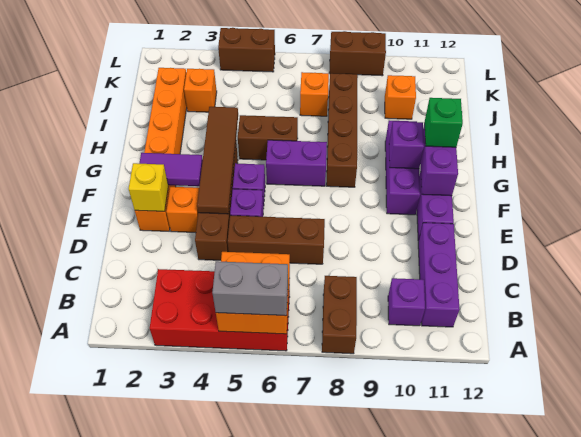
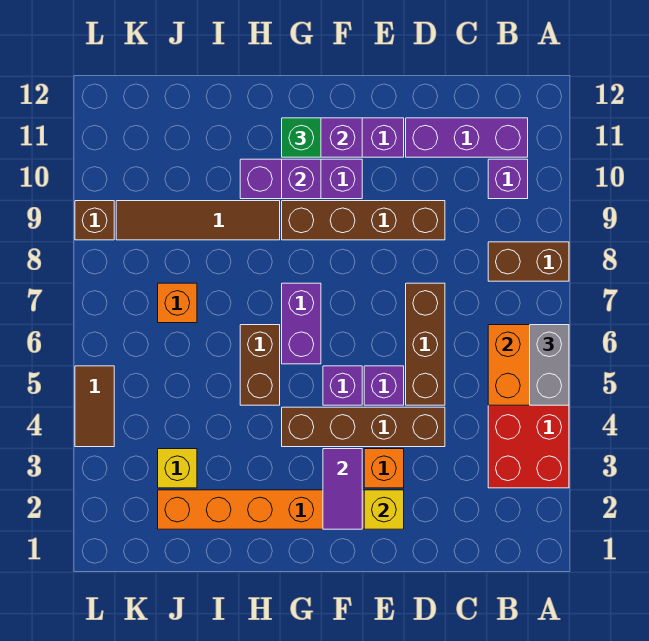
brown tile E4:H4 level 2 -> brown tile H9:K9 level 1
brown brick G8:J8 level 1 -> brown brick D9:G9 level 1
orange brick J3 level 1 -> yellow brick J3 level 1
orange brick J10 level 1 -> none
brown brick L4:L5 level 1 -> brown tile L4:L5 level 1
brown brick L8:L9 level 1 -> brown brick L9 level 1

